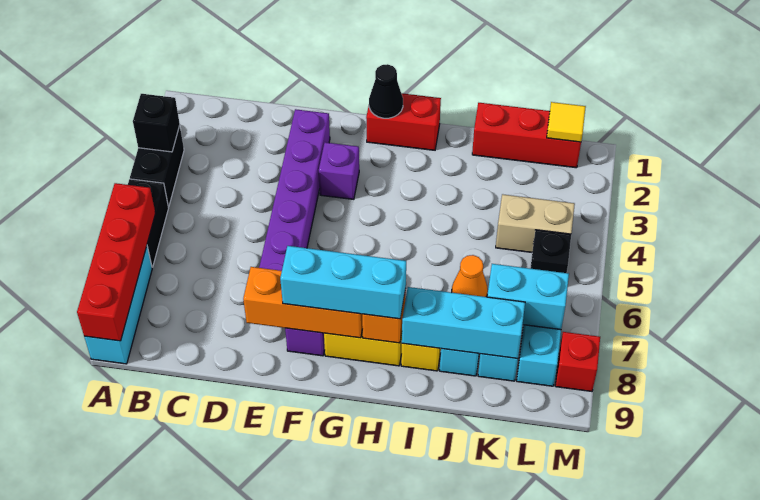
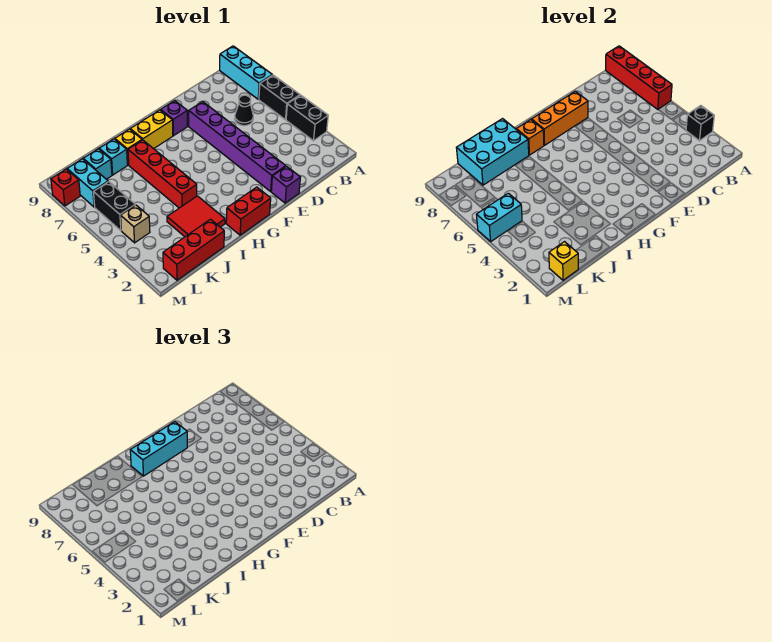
purple brick F3 level 1 -> purple brick E1 level 1
black cone G1 level 2 -> black cone C6 level 1
none -> red tile I2:J3 level 1
none -> red brick I4:I7 level 1
cyan brick I8:K8 level 2 -> cyan brick I8:K9 level 2
orange cone J6 level 1 -> none
tan brick K4:L4 level 1 -> tan brick L4 level 1
cyan brick K7:L7 level 2 -> cyan brick L5:M5 level 2
yellow tile L1 level 2 -> yellow brick L1 level 2
black brick L5 level 1 -> black brick L5:L6 level 1

